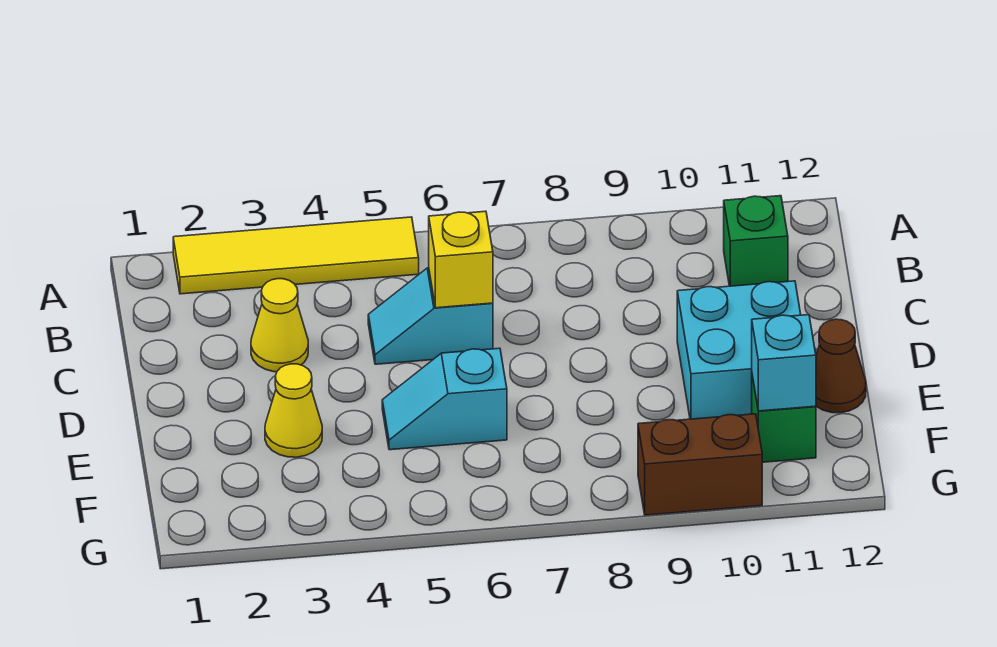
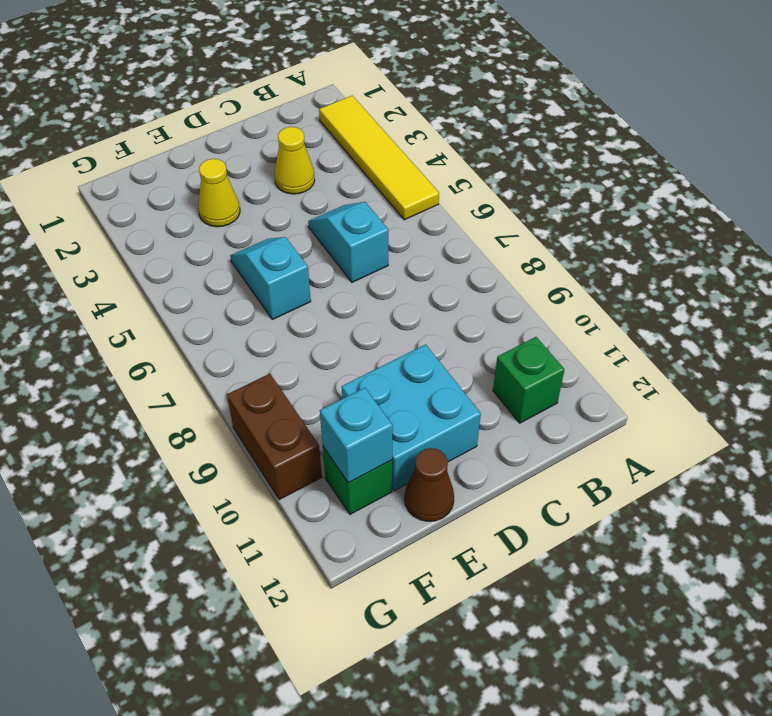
yellow brick C6 level 2 -> none

